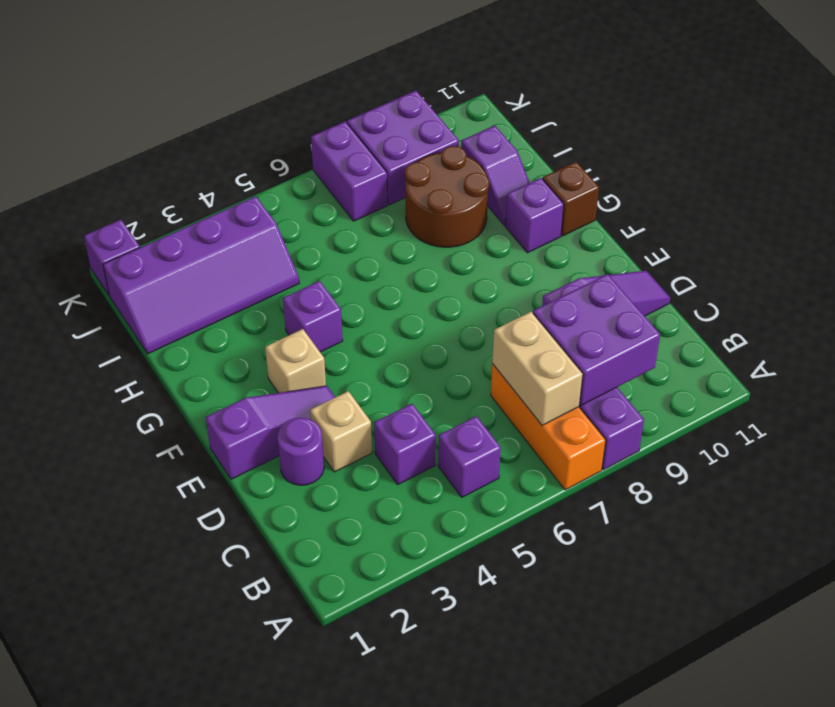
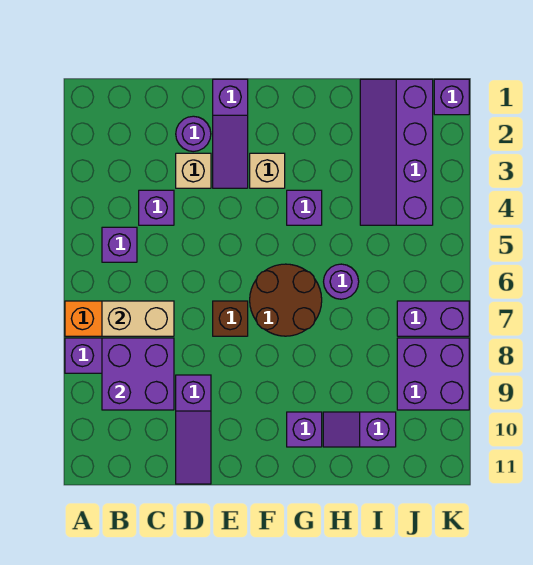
brown brick G11 level 1 -> brown brick E7 level 1
none -> purple round brick H6 level 1
brown round brick H8:I9 level 1 -> brown round brick F6:G7 level 1

